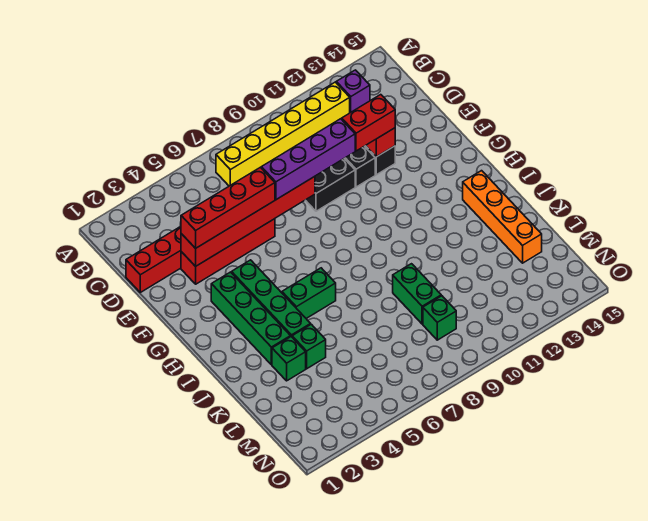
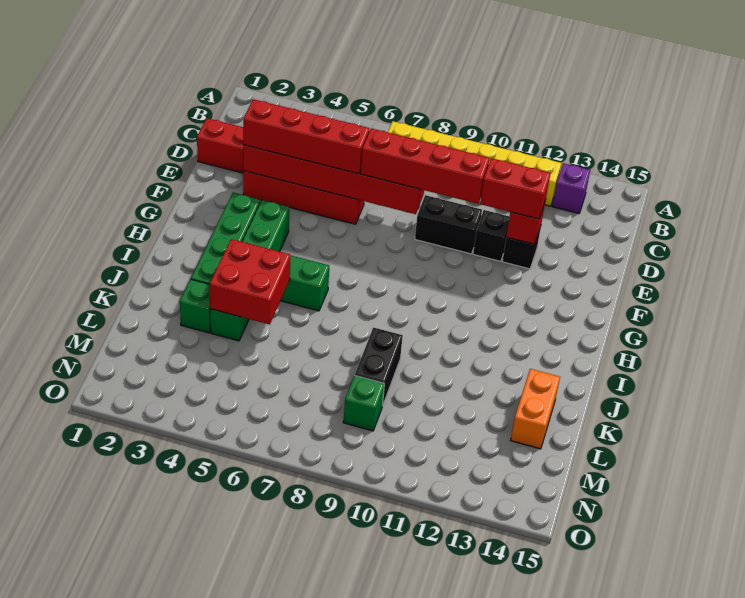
purple brick E7:E10 level 3 -> red brick E7:E10 level 3
orange brick I14:L14 level 1 -> orange brick K14:L14 level 1
none -> red brick J4:K5 level 2
green brick K9:L9 level 1 -> black brick K9:L9 level 1

